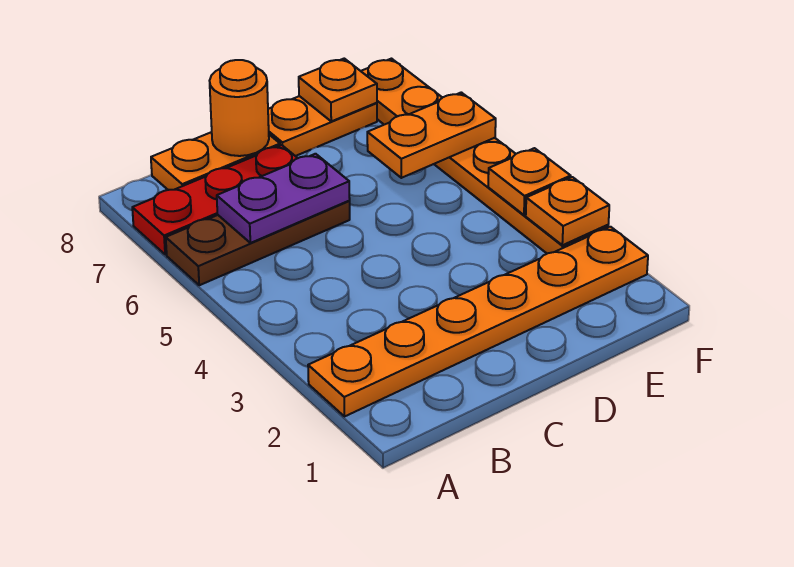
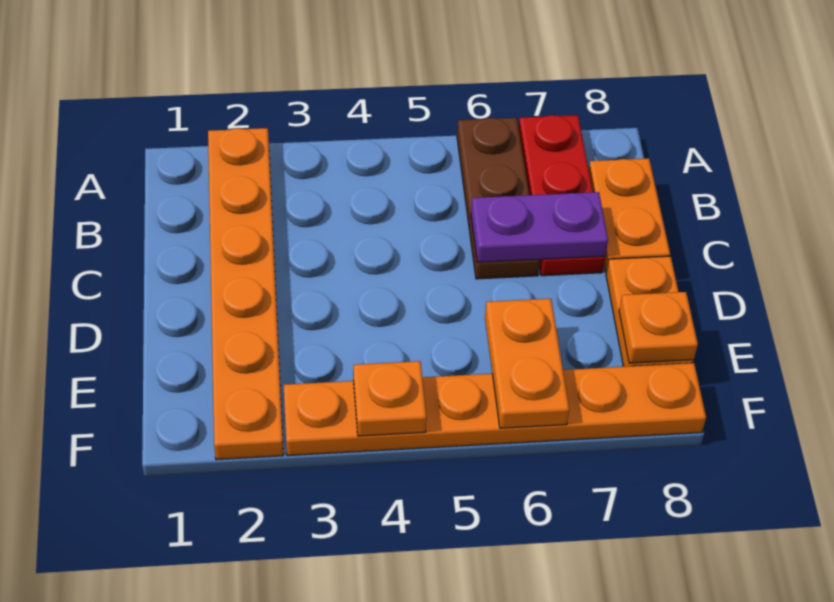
purple plate B6:C6 level 2 -> purple plate C6:C7 level 2
orange round brick C8 level 2 -> none
orange plate F3 level 2 -> none

